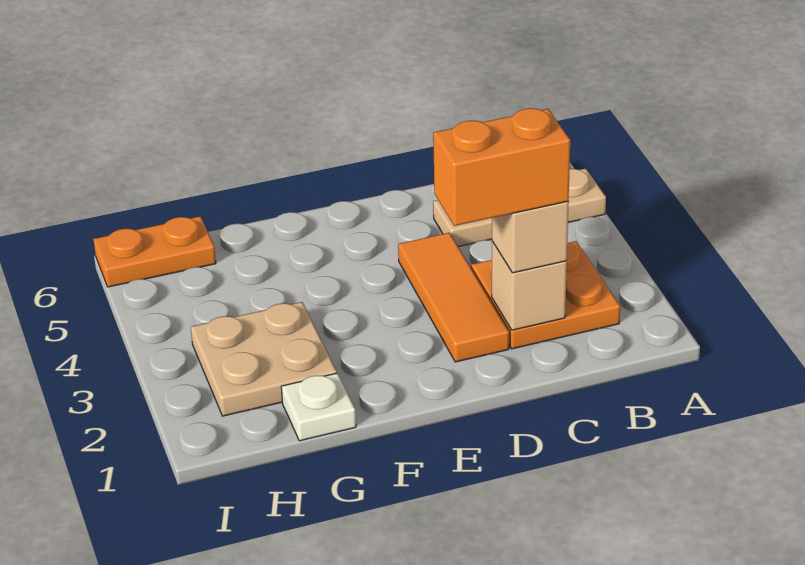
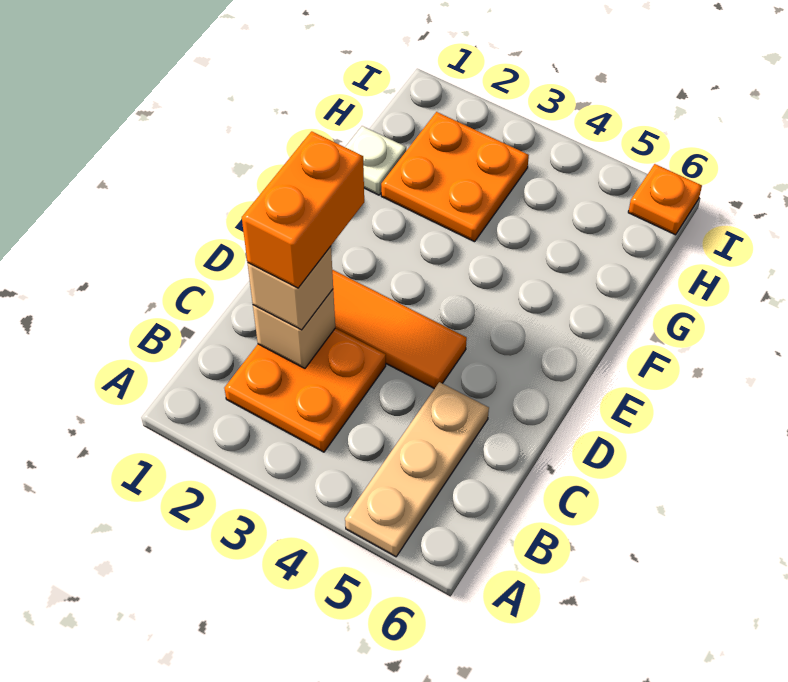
tan plate G2:H3 level 1 -> orange plate G2:H3 level 1
orange plate H6:I6 level 1 -> orange plate I6 level 1

